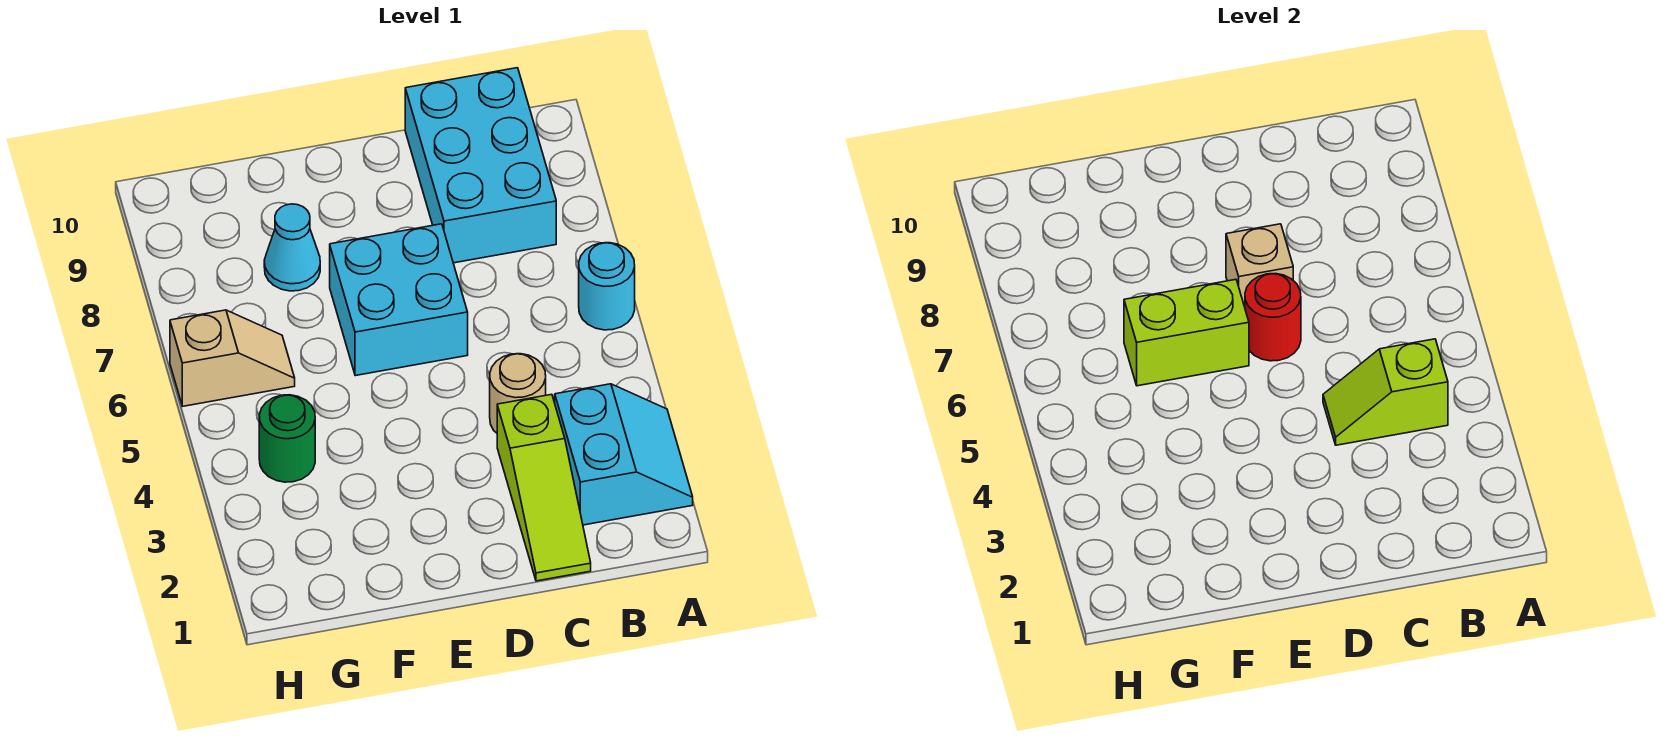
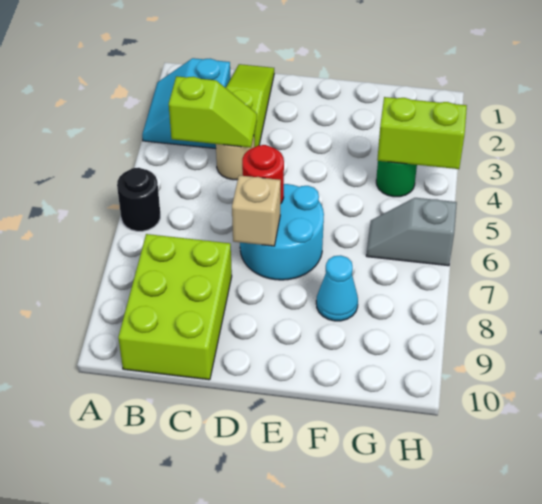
cyan round brick A6 level 1 -> black round brick A6 level 1
cyan brick B8:C10 level 1 -> lime brick B8:C10 level 1
cyan brick D6:E7 level 1 -> cyan round brick D6:E7 level 1
lime brick E6:F6 level 2 -> lime brick G4:H4 level 2
tan slope G6:H6 level 1 top H -> grey slope G6:H6 level 1 top H

